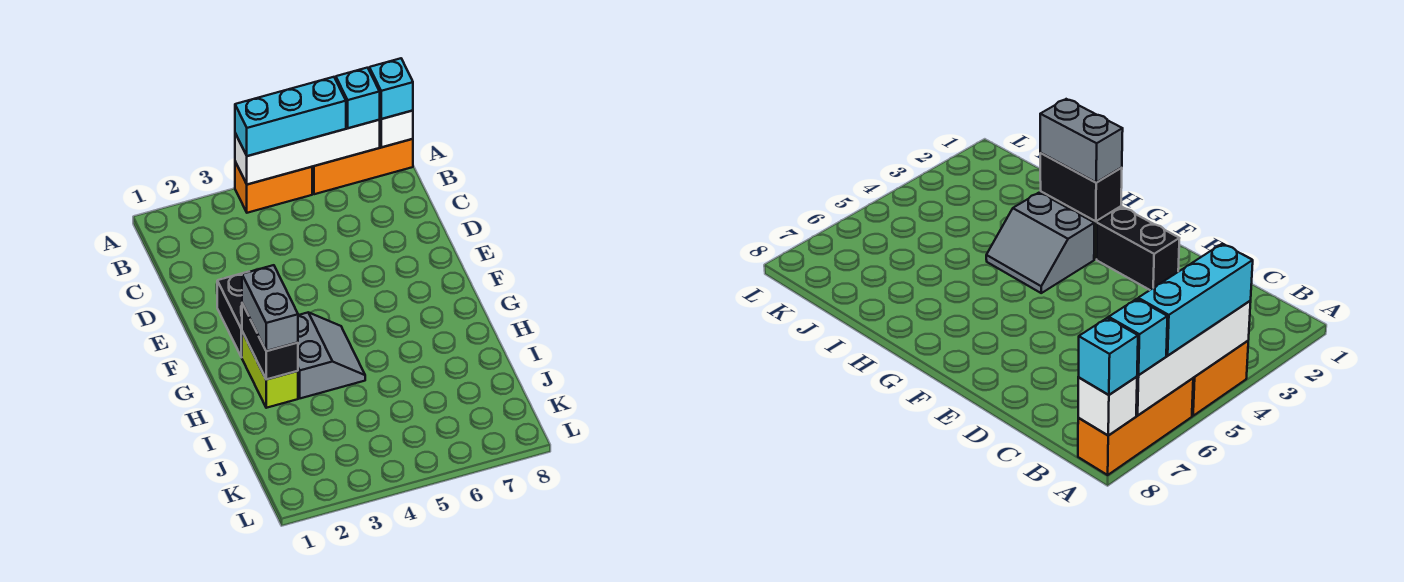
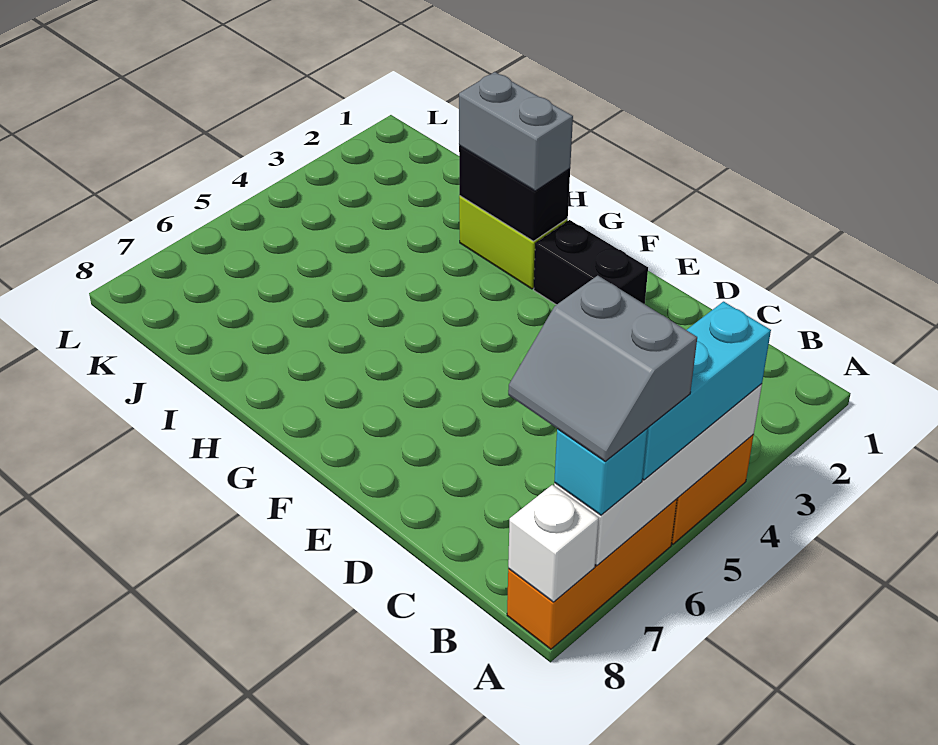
cyan brick A8 level 3 -> none
grey slope G3:H4 level 1 top 3 -> grey slope A6:B7 level 4 top 6

